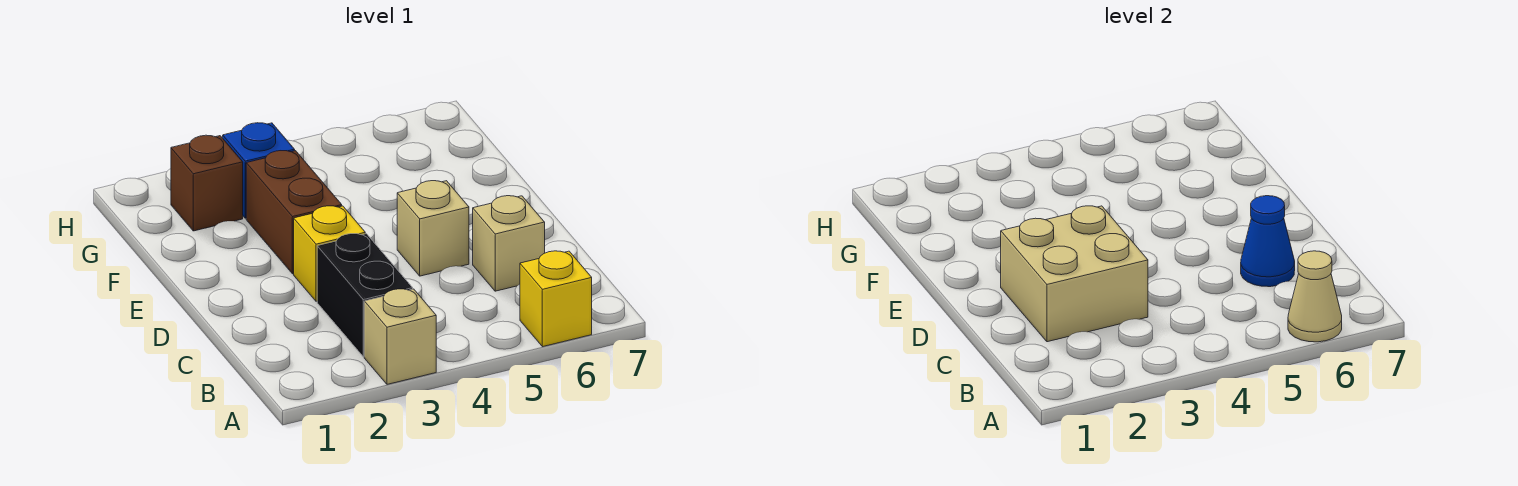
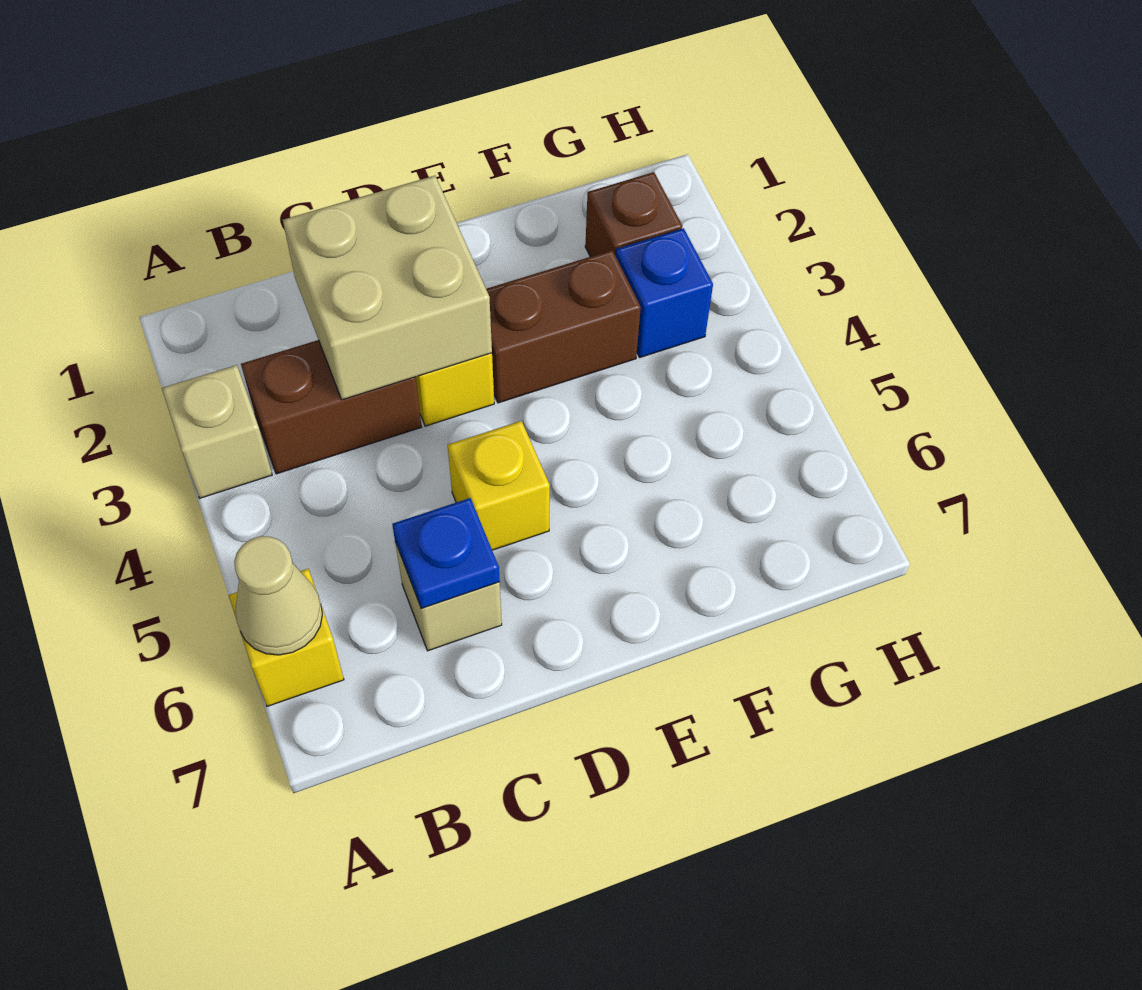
black brick B3:C3 level 1 -> brown brick B3:C3 level 1
blue cone C6 level 2 -> blue plate C6 level 2
tan brick D5 level 1 -> yellow brick D5 level 1

